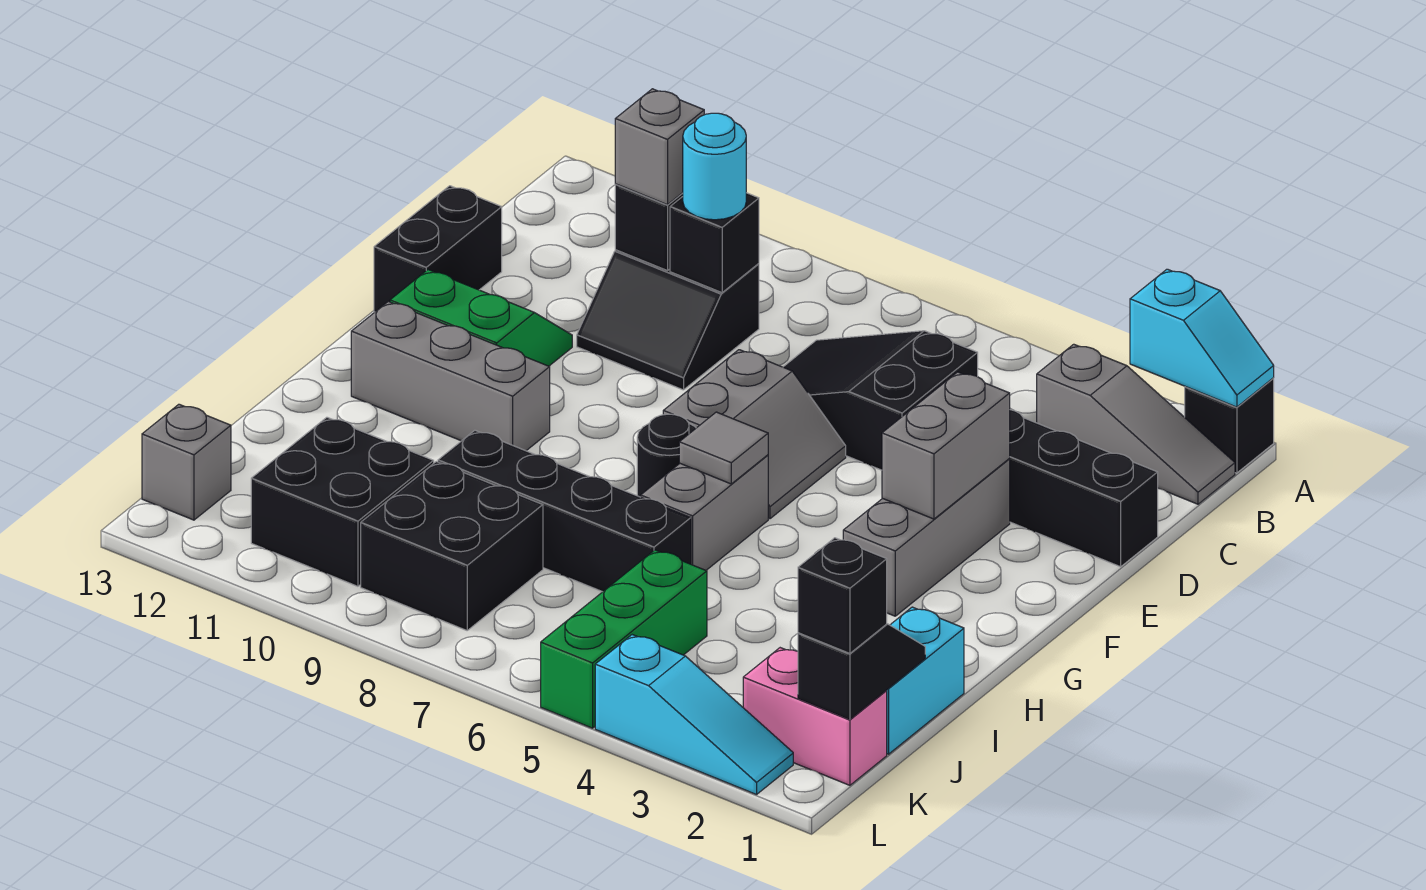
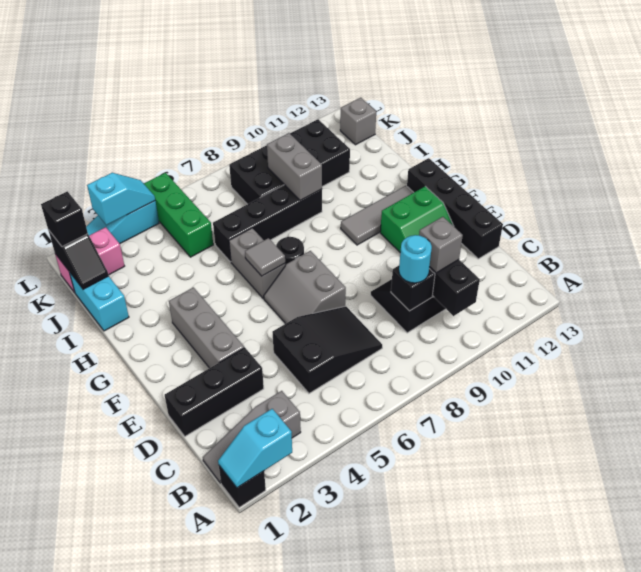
black brick D13:E13 level 1 -> black brick D13:G13 level 1
grey brick E3:F3 level 2 -> grey brick I9:J9 level 2
grey brick G10:G12 level 1 -> grey tile G10:G12 level 1
none -> cyan slope L3:L4 level 2 top 3

